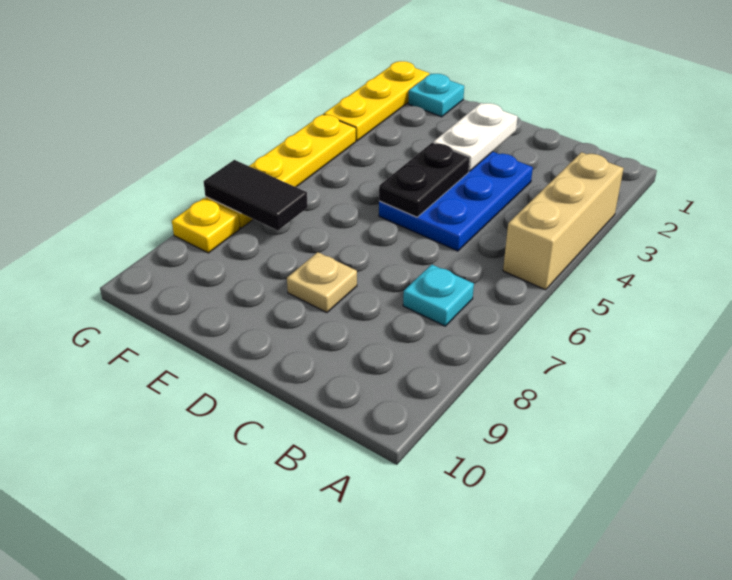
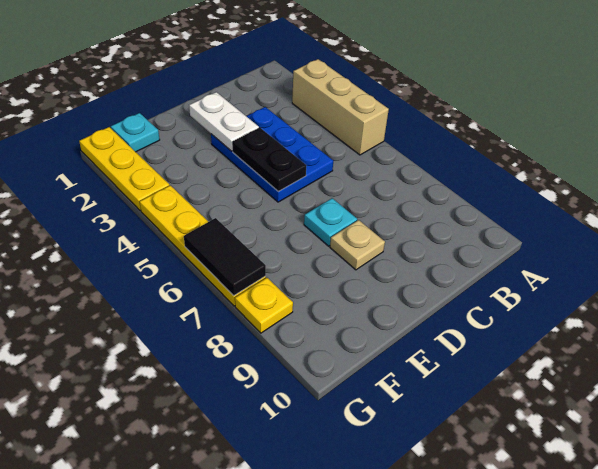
cyan plate B7 level 1 -> cyan plate D7 level 1
black tile F7:G7 level 2 -> black tile G6:G7 level 2

